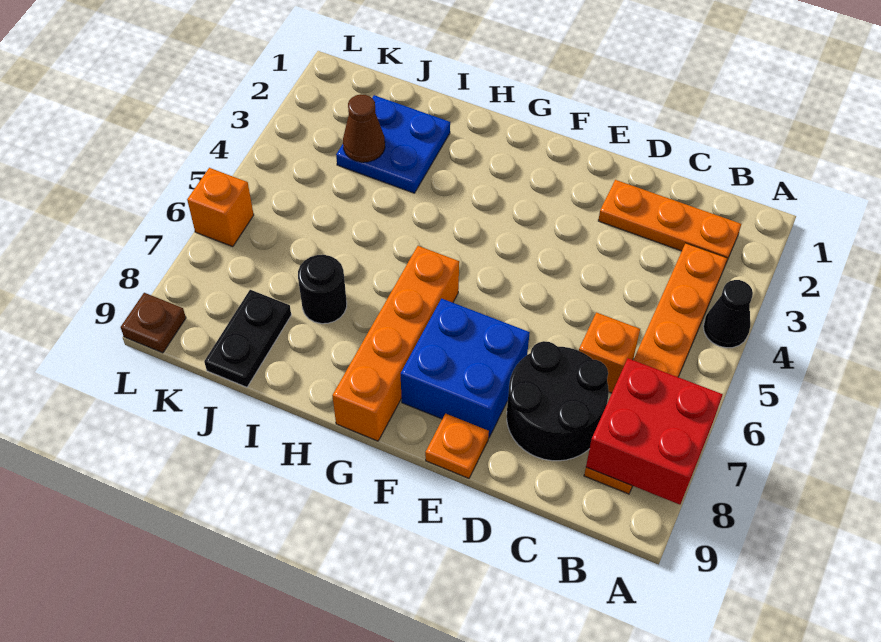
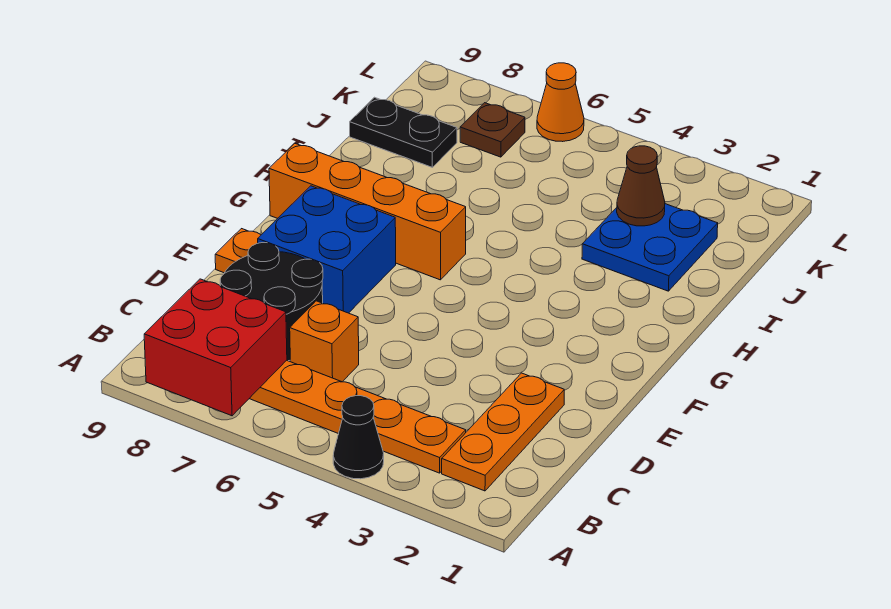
black round brick I7 level 1 -> none
orange brick L6 level 1 -> orange cone L6 level 1
brown plate L9 level 1 -> brown plate K7 level 1

